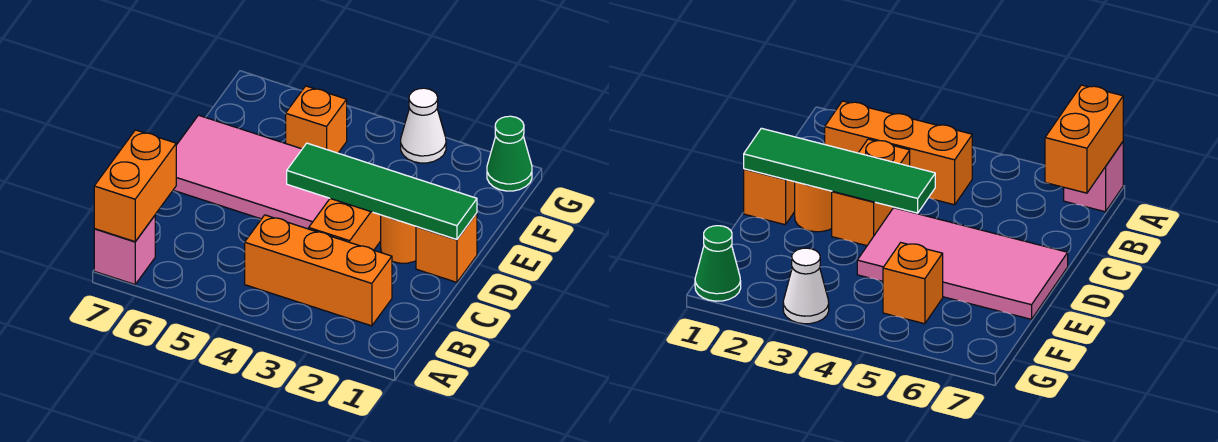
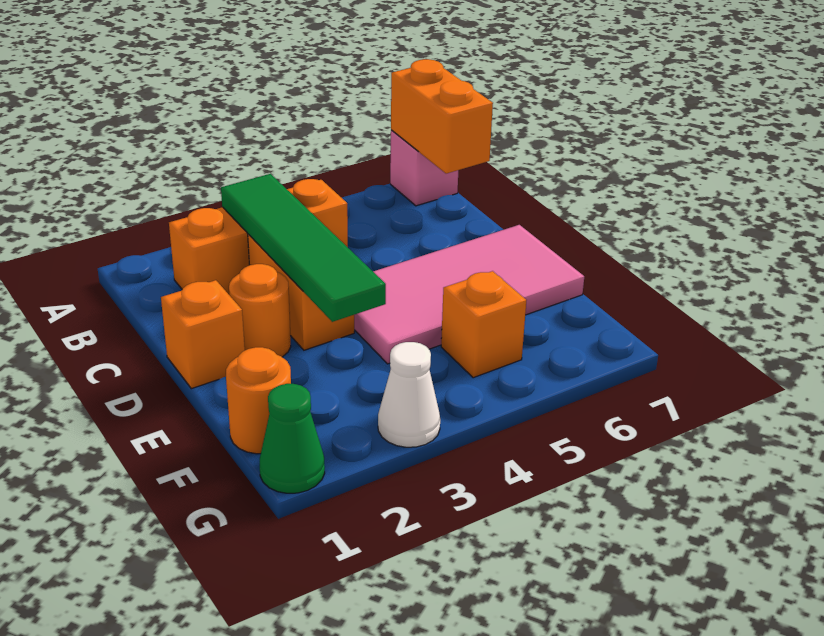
green tile D1:D4 level 2 -> green tile B3:E3 level 2
none -> orange round brick F1 level 1

